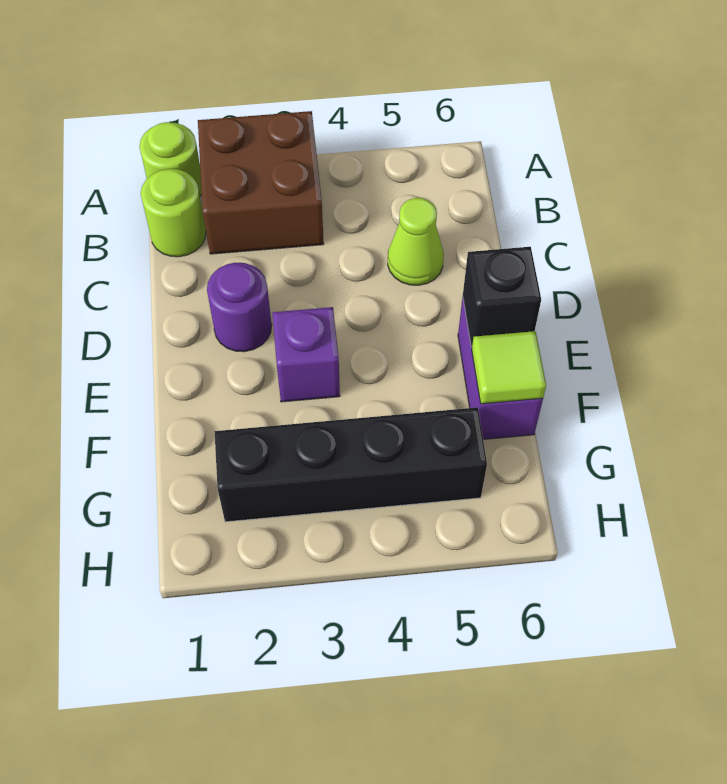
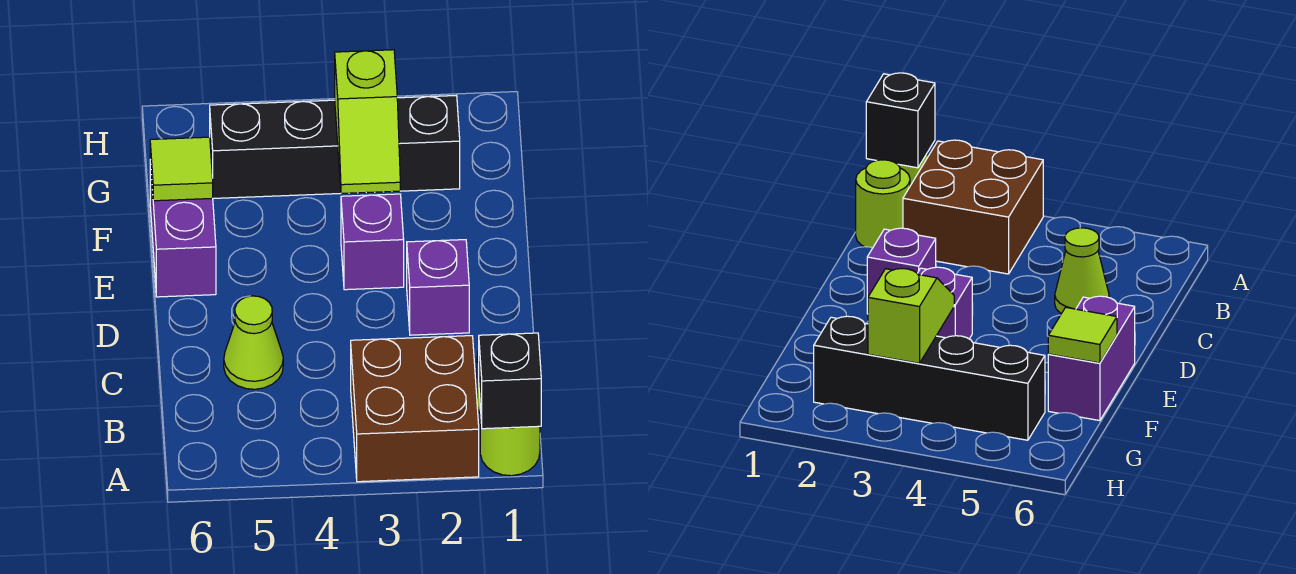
purple round brick D2 level 1 -> purple brick D2 level 1
black brick E6 level 2 -> black brick A1 level 2
none -> lime slope F3:G3 level 2 top G

